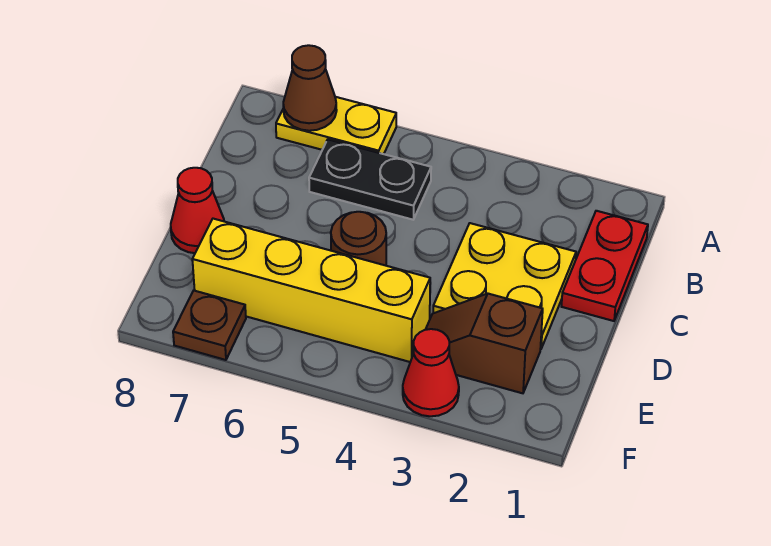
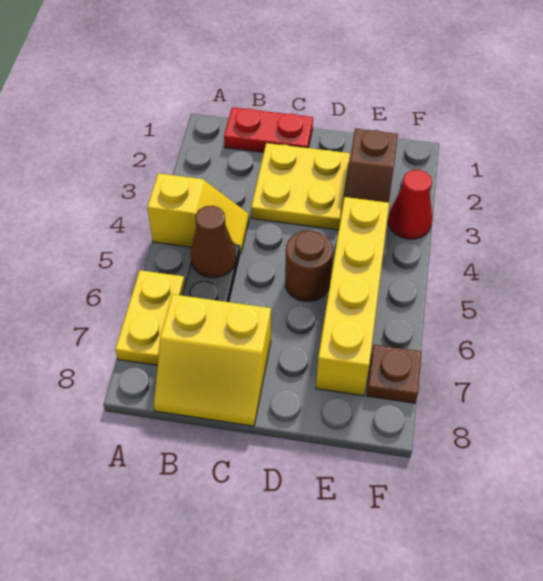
none -> yellow slope A4:B4 level 1 top A
brown cone A7 level 2 -> brown cone B5 level 2
none -> yellow slope B7:C8 level 1 top 7
red cone D8 level 1 -> none

